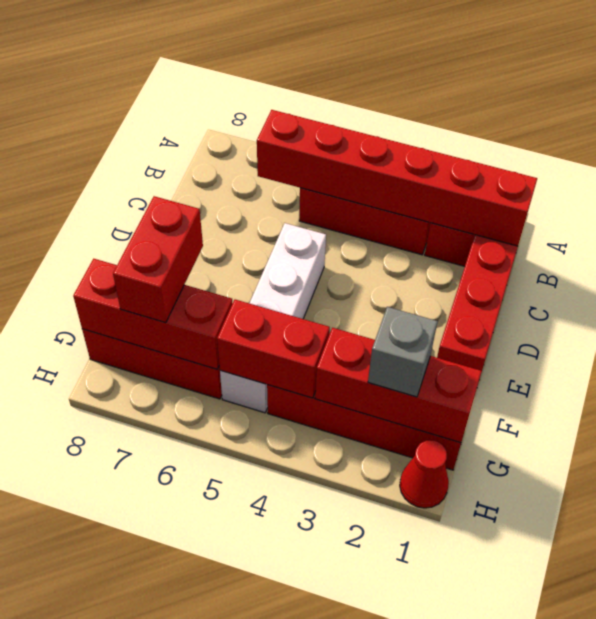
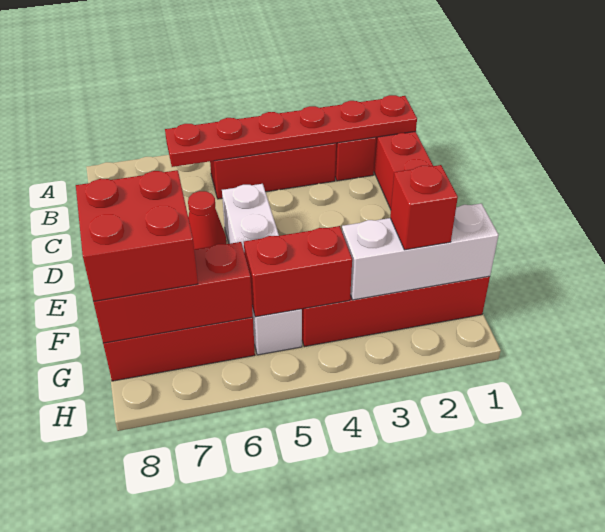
red brick B1:B6 level 2 -> red plate B1:B6 level 2
red brick F7:G7 level 3 -> red brick F7:G8 level 3
red brick G1:G3 level 2 -> white brick G1:G3 level 2
grey brick G2 level 3 -> red brick G2 level 3
red cone H1 level 1 -> red cone D6 level 1

